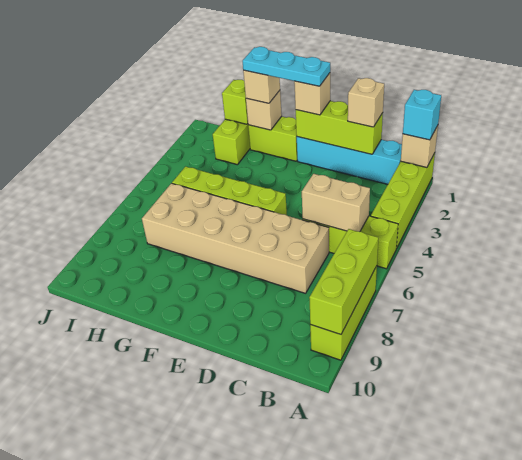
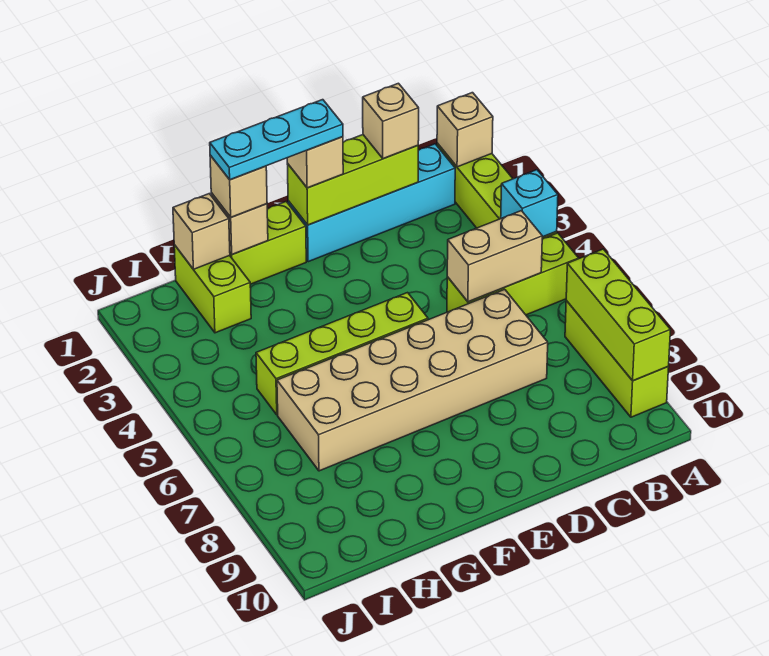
cyan brick A1 level 3 -> cyan brick A4 level 2
lime brick H1 level 2 -> tan brick H1 level 2

